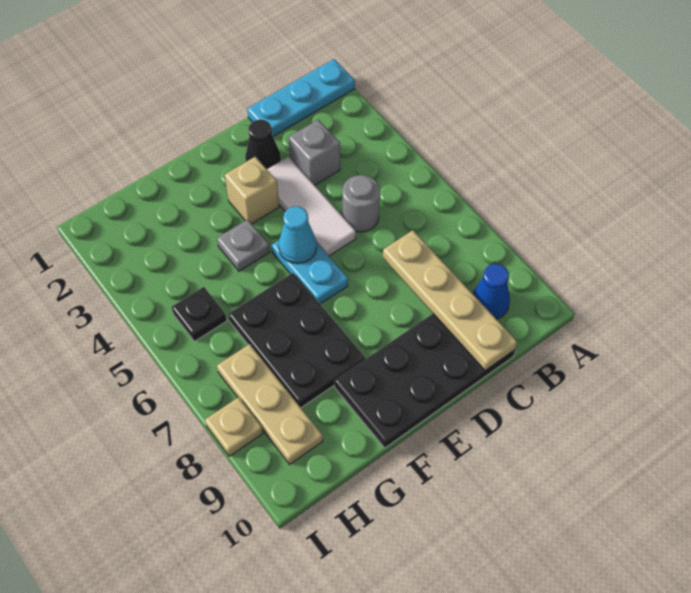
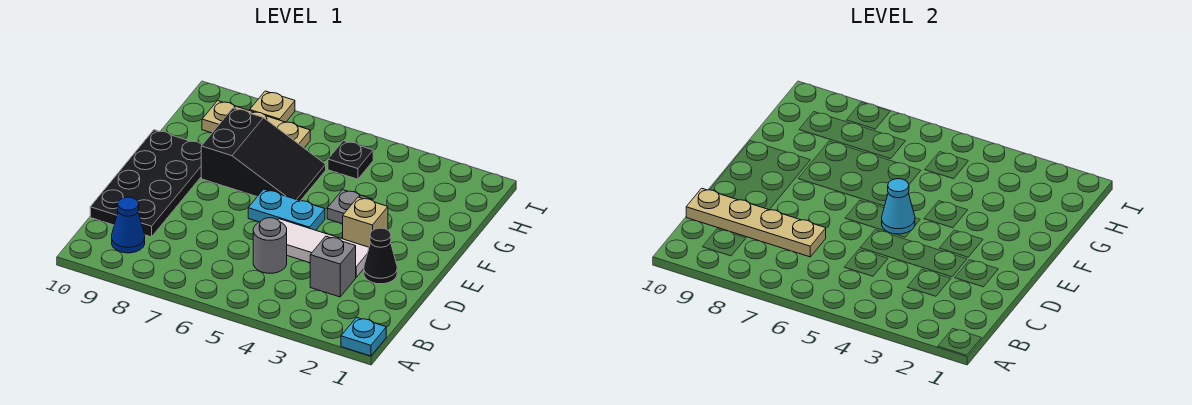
cyan plate A1:C1 level 1 -> cyan plate A1 level 1
black plate F6:G8 level 1 -> black slope F6:G8 level 1 top 8

